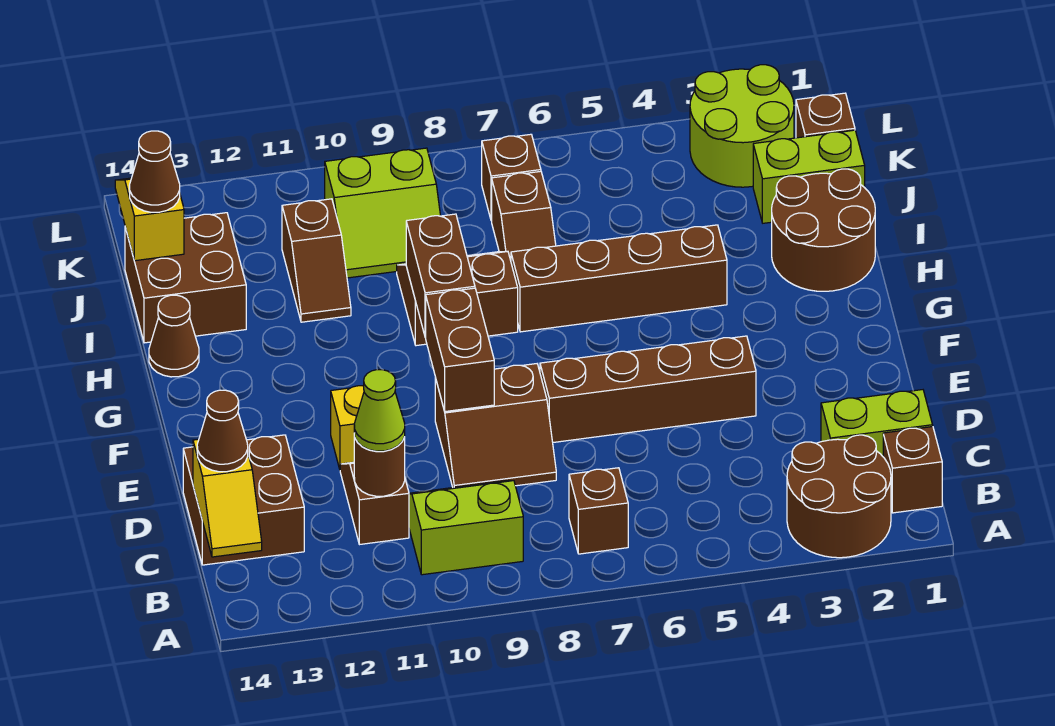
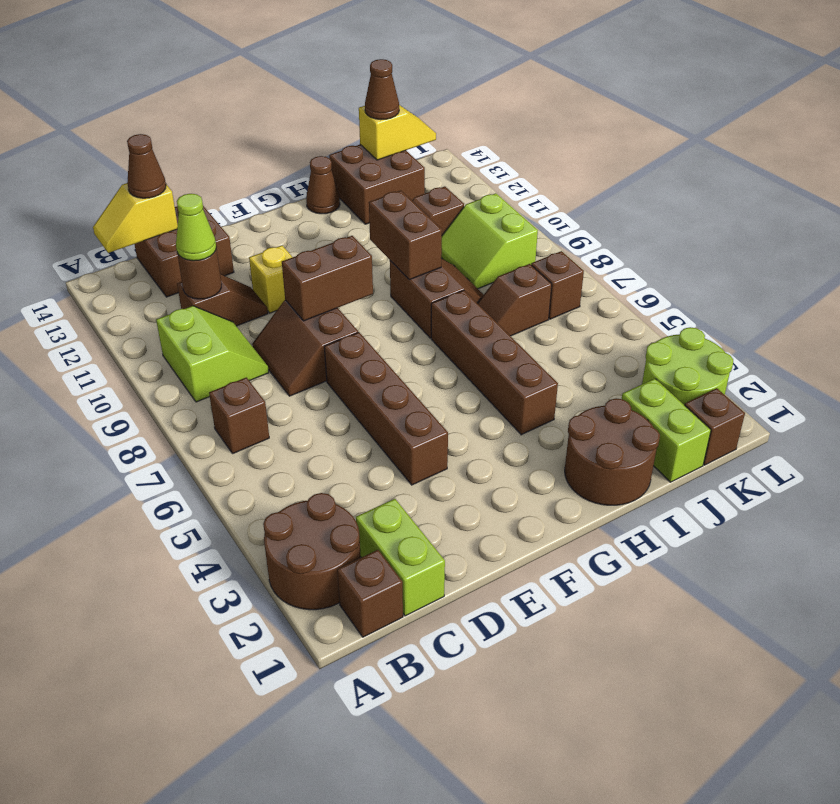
brown brick G9:H9 level 2 -> brown brick H9:H10 level 2

